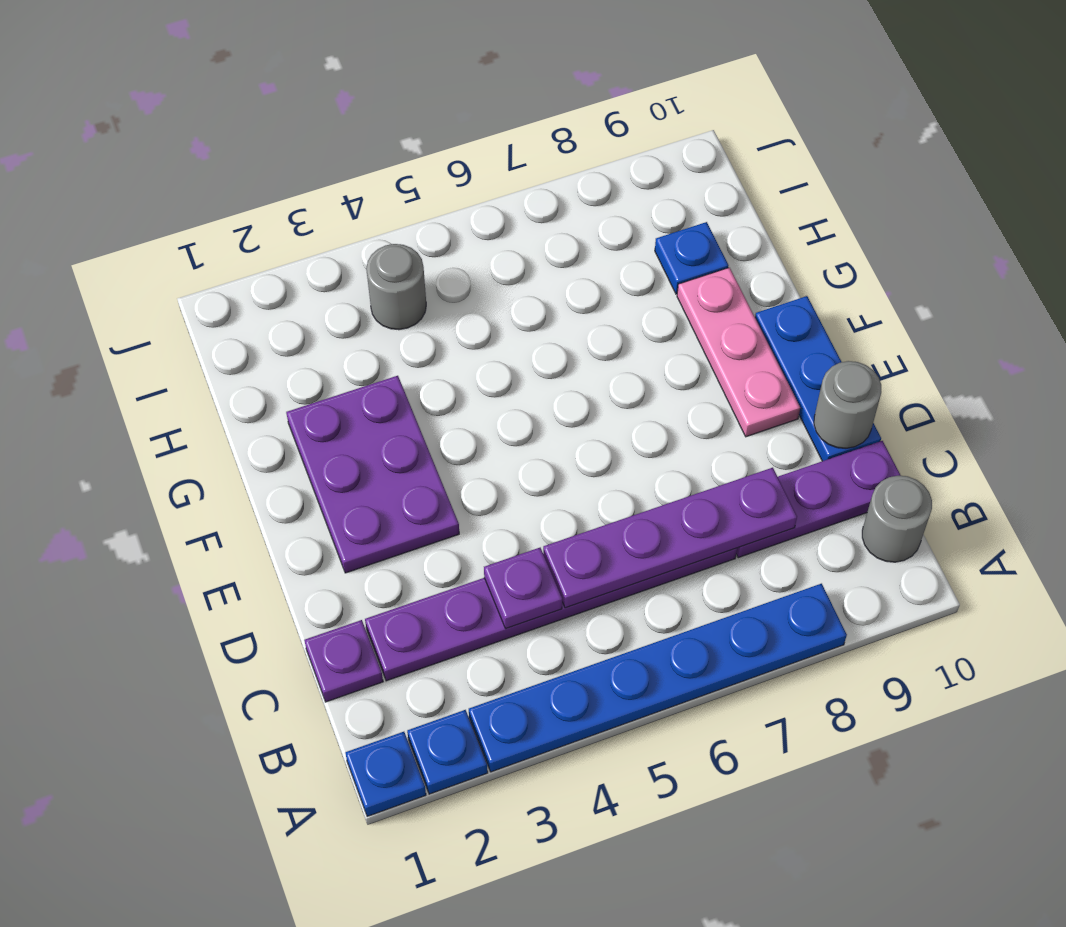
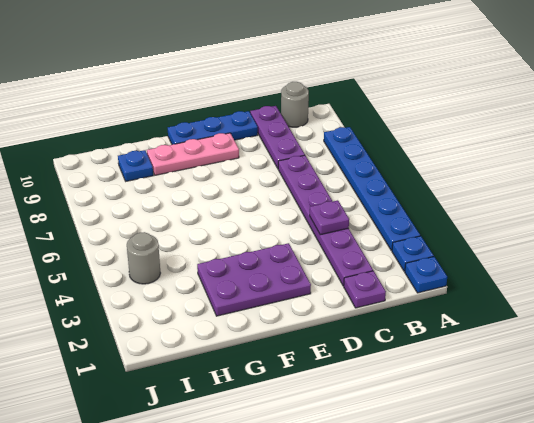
purple plate C5:C8 level 2 -> none
grey round brick D10 level 2 -> none

